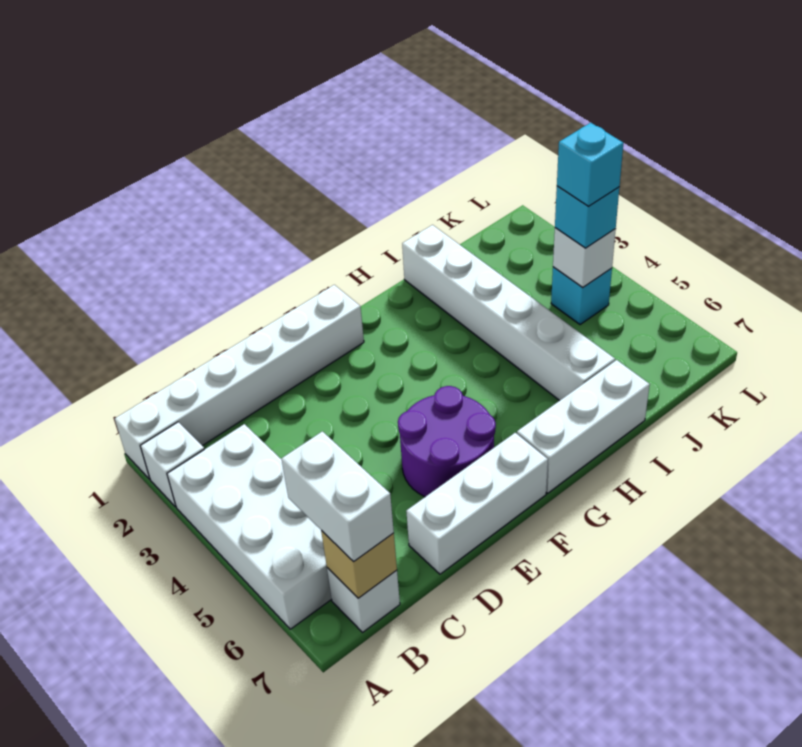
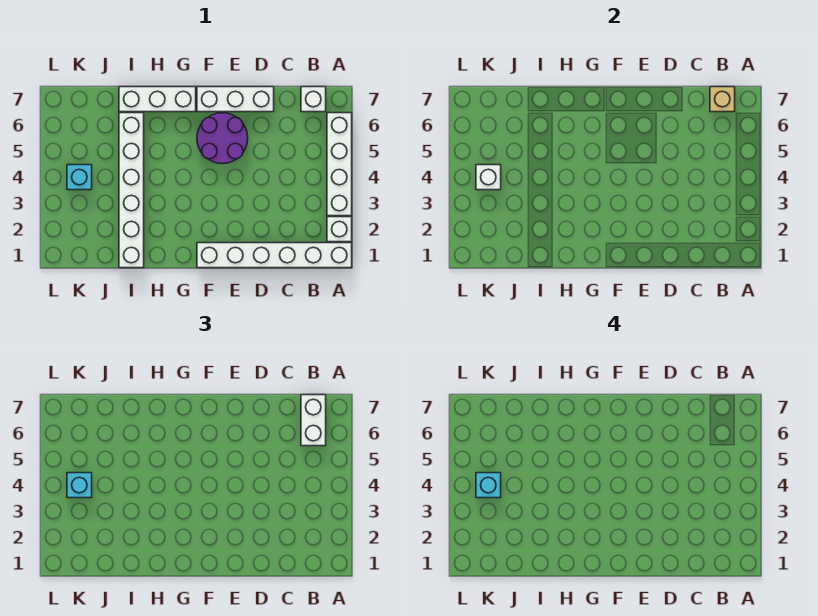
white brick A3:B6 level 1 -> white brick A3:A6 level 1

